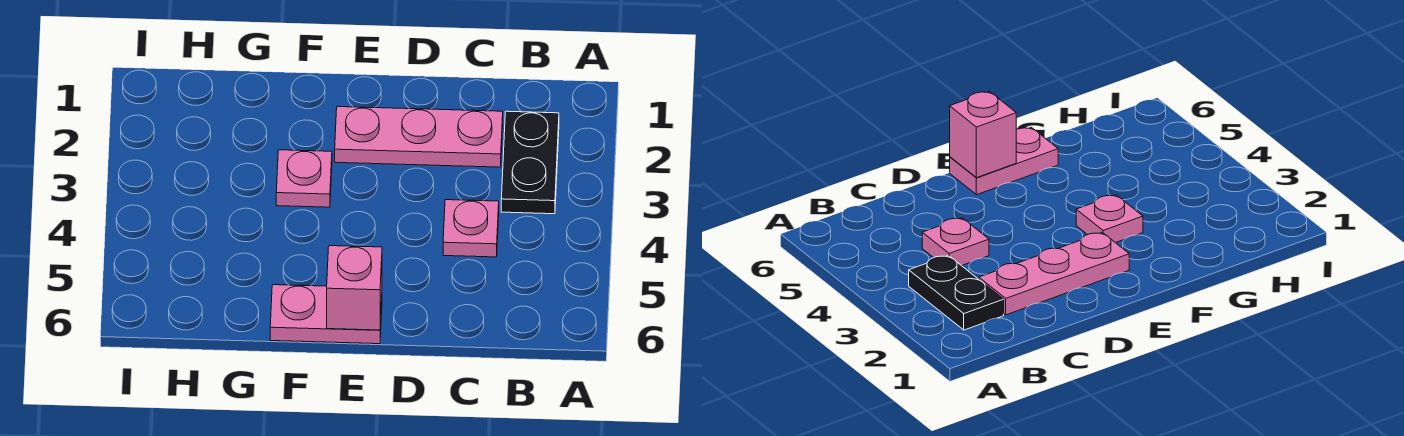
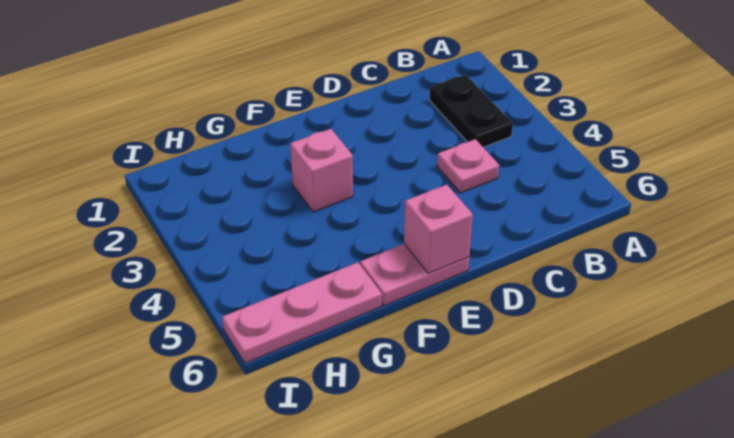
pink plate C2:E2 level 1 -> pink plate G6:I6 level 1
pink plate F3 level 1 -> pink brick F3 level 1

